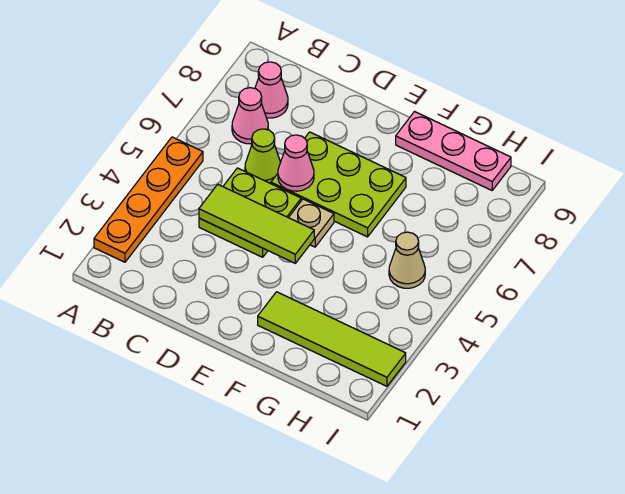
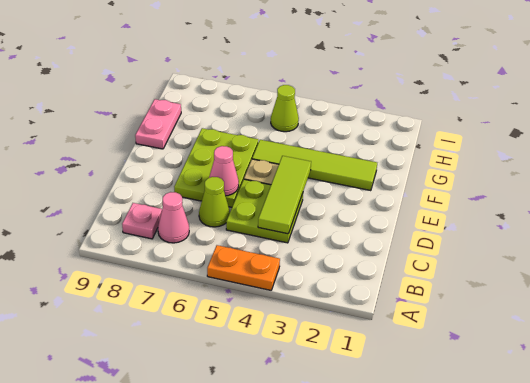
orange plate A2:A5 level 1 -> orange plate A4:A5 level 1
pink cone B8 level 1 -> pink plate B8 level 1
lime tile F2:I2 level 1 -> lime tile F2:F5 level 1
pink plate F9:H9 level 1 -> pink plate F9:G9 level 1
tan cone H5 level 1 -> lime cone H5 level 1

